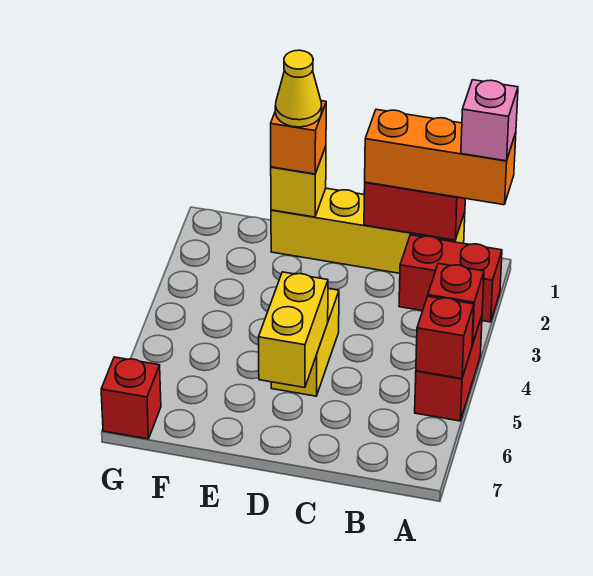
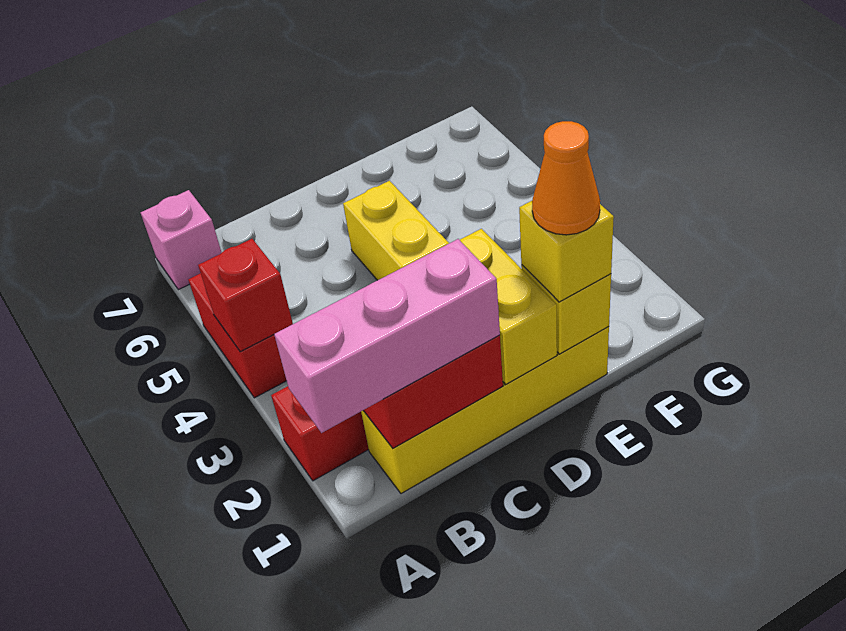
orange brick A1:C1 level 3 -> pink brick A1:C1 level 3
pink brick A1 level 4 -> pink brick A7 level 1
red brick A5 level 2 -> none
yellow brick D5:D6 level 2 -> yellow brick D1:D2 level 2
orange brick E1 level 3 -> yellow brick E1 level 3
yellow cone E1 level 4 -> orange cone E1 level 4
red brick G7 level 1 -> none

